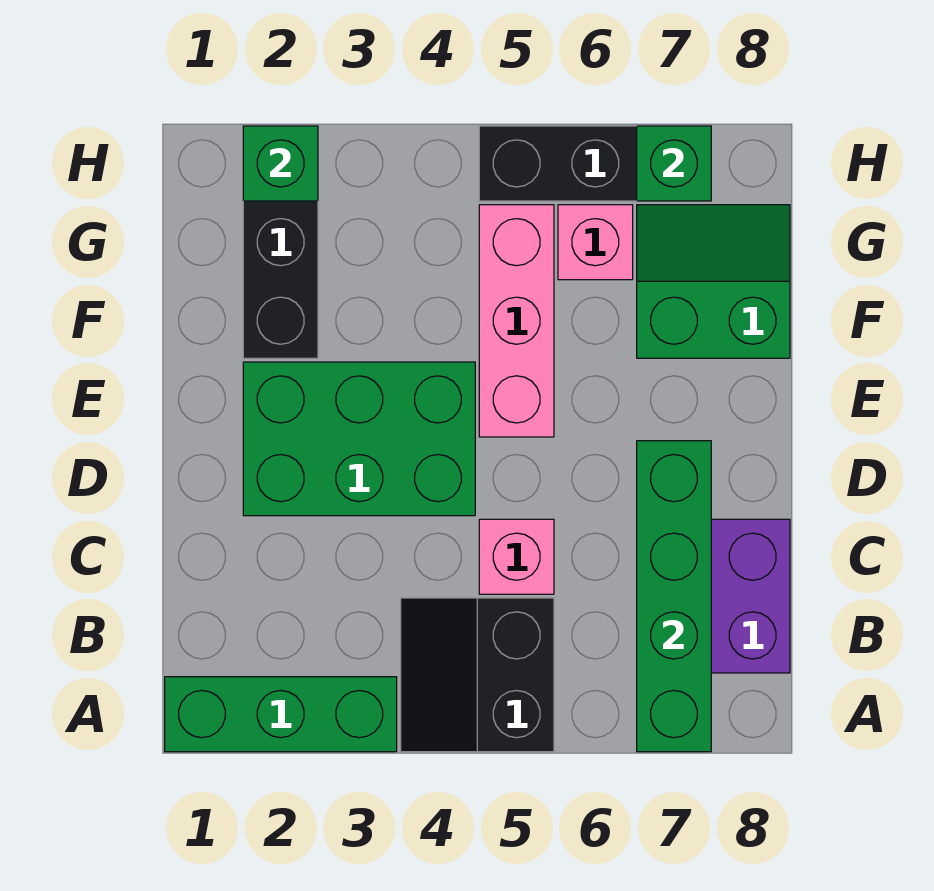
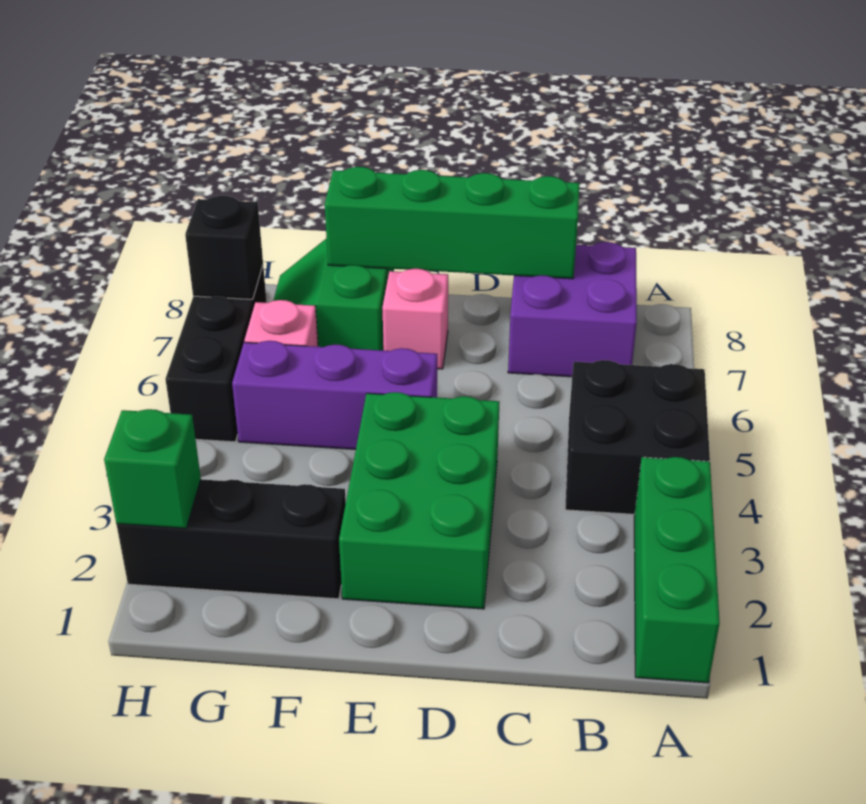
black slope A4:B5 level 1 top 5 -> black brick A4:B5 level 1
green brick A7:D7 level 2 -> green brick C8:F8 level 2
pink brick C5 level 1 -> pink brick E7 level 1
pink brick E5:G5 level 1 -> purple brick E5:G5 level 1
green brick H7 level 2 -> black brick H7 level 2

